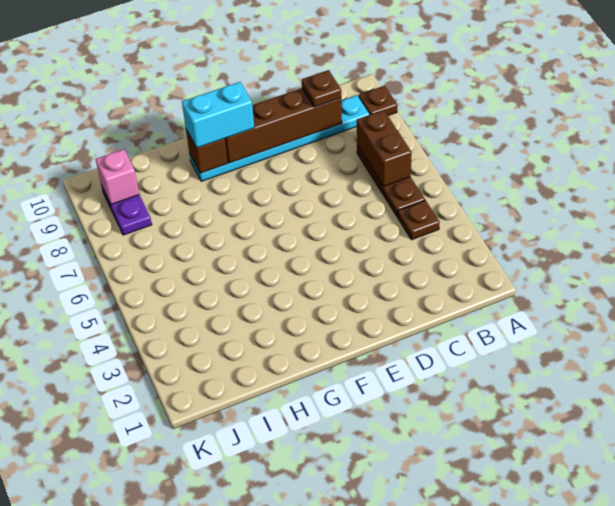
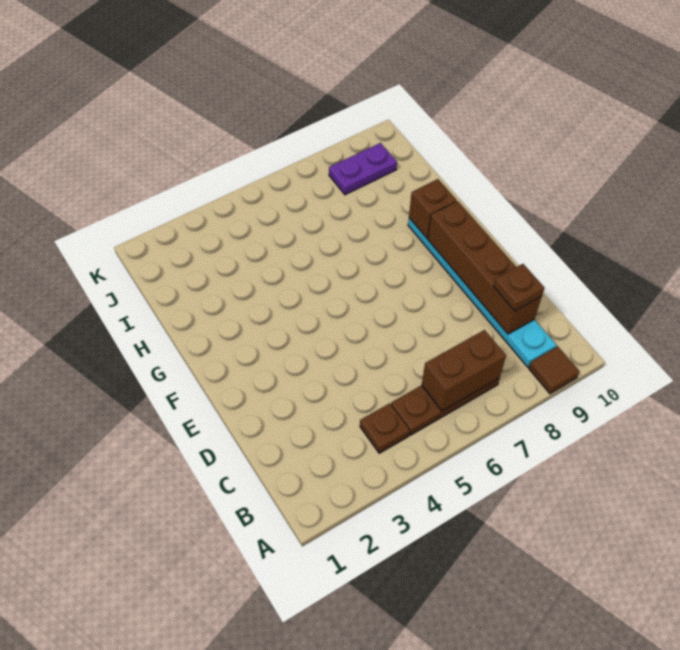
brown plate A9 level 1 -> brown tile A9 level 1
cyan brick F9:G9 level 3 -> none
pink brick J9 level 2 -> none

